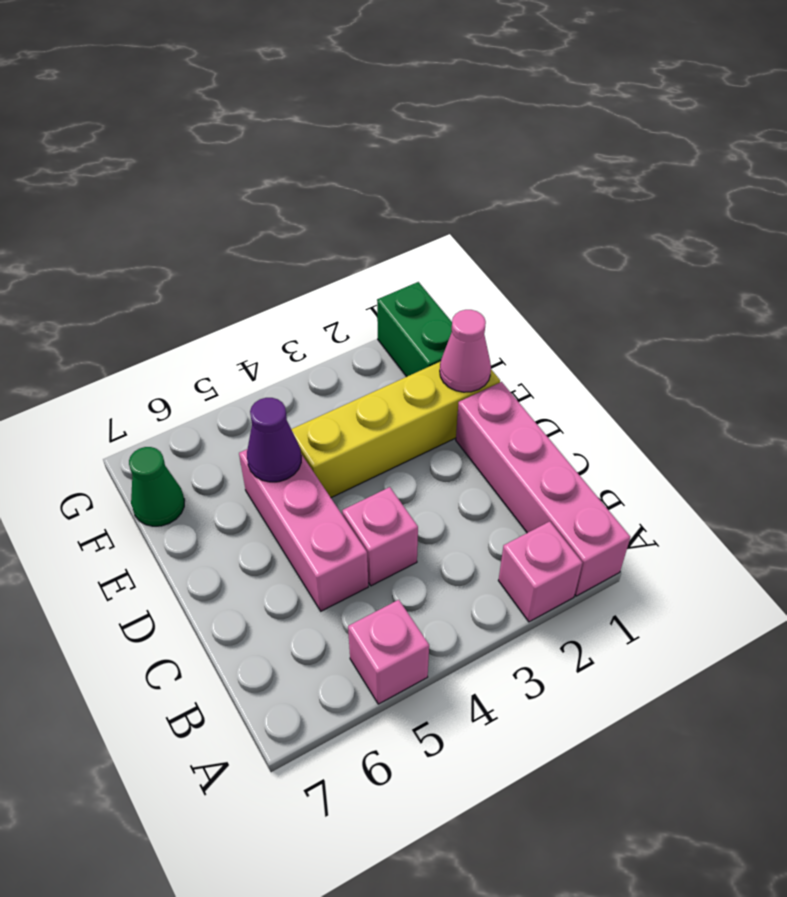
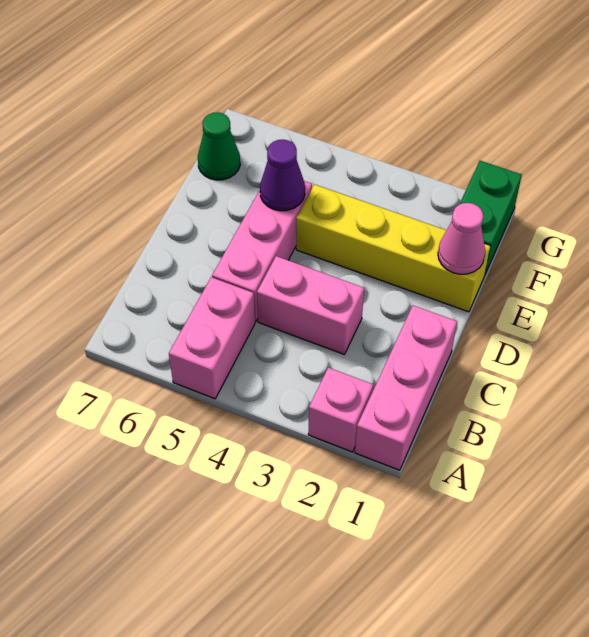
pink brick A1:D1 level 1 -> pink brick A1:C1 level 1
pink brick A5 level 1 -> pink brick A5:B5 level 1
pink brick C4 level 1 -> pink brick C3:C4 level 1

